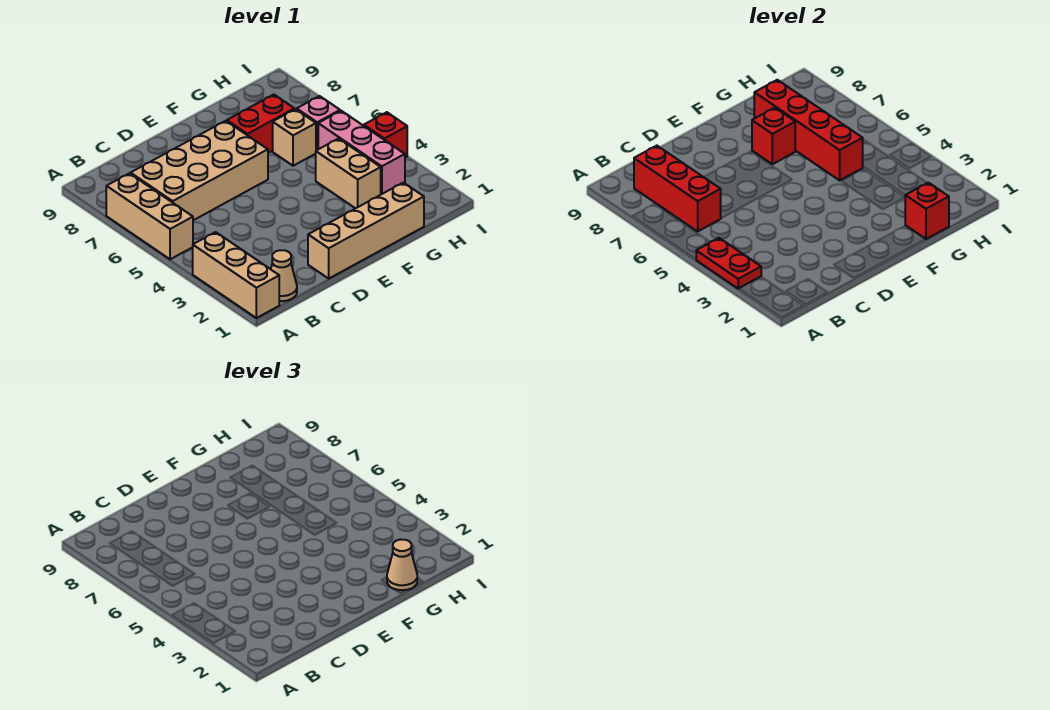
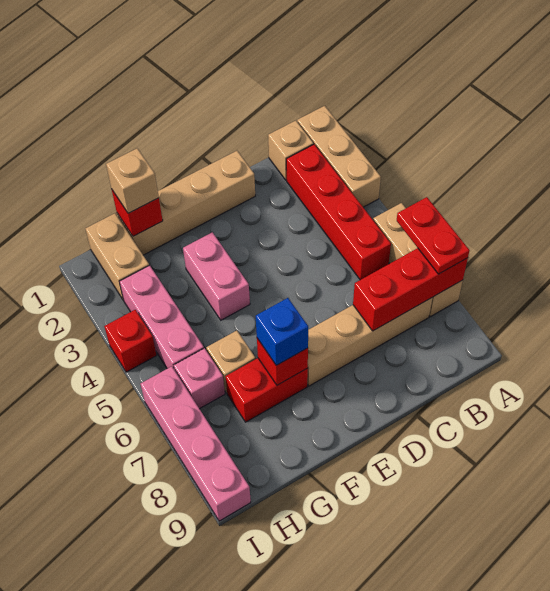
red plate A3:A4 level 2 -> red plate A6:A7 level 3
tan cone B1 level 1 -> tan brick B1 level 1
tan brick B6:E7 level 1 -> tan brick B7:E7 level 1
red brick B6:B8 level 2 -> red brick A7:C7 level 2
none -> pink brick F3:F4 level 1
none -> blue brick F7 level 3
tan cone G1 level 3 -> tan brick G1 level 3
tan brick G3:G4 level 1 -> tan brick H1:H2 level 1
red brick G5:G8 level 2 -> red brick B2:B5 level 1
none -> pink brick I6:I9 level 1

